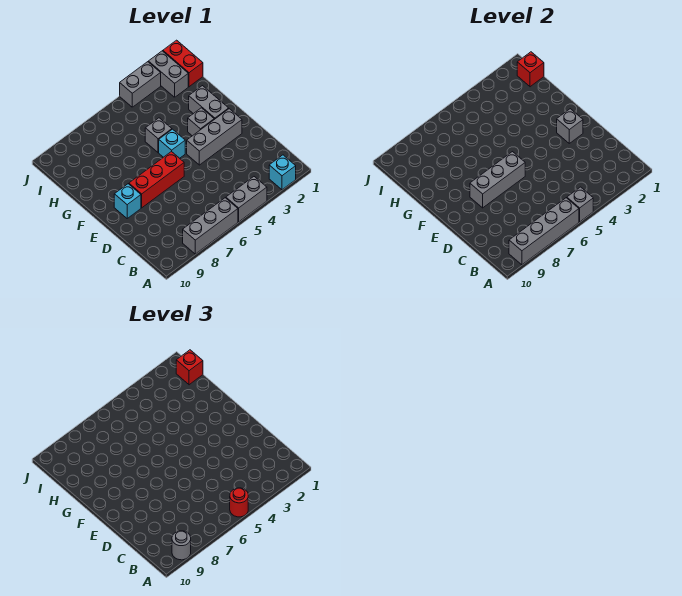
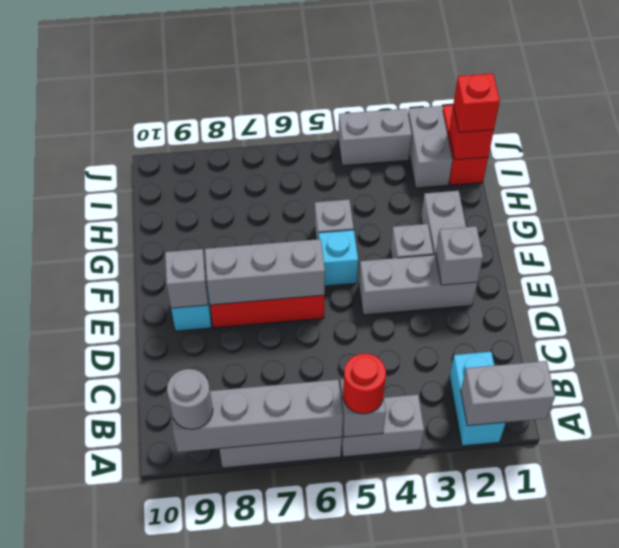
none -> grey brick A1:A2 level 2
cyan brick A2 level 1 -> cyan brick A2:B2 level 1
none -> grey brick E9 level 2

